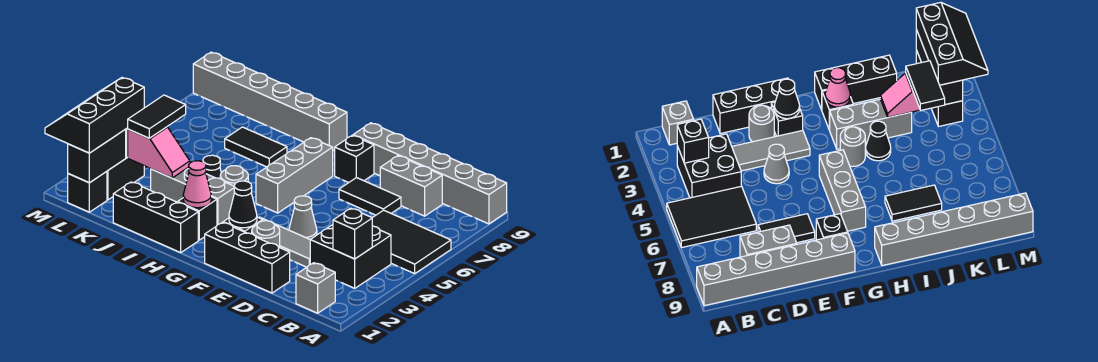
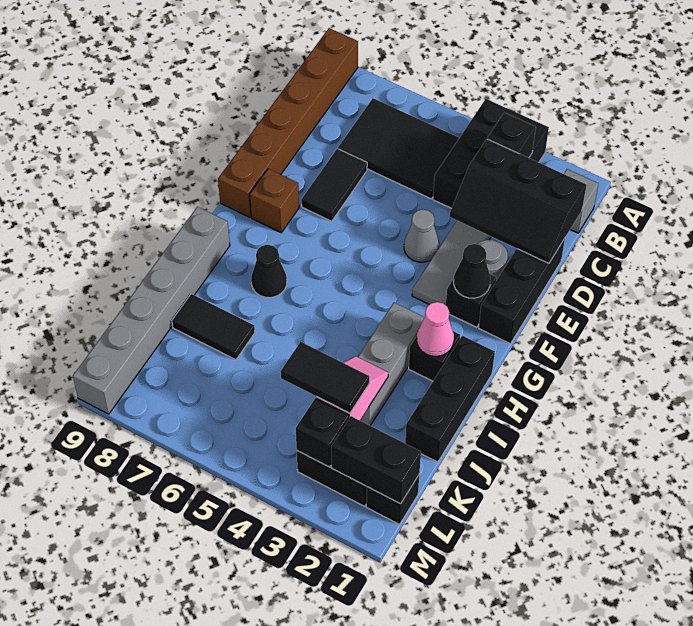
black tile A5:C6 level 1 -> black tile B5:C7 level 1
grey brick A9:F9 level 1 -> brown brick A9:F9 level 1
black brick B3:C4 level 1 -> black brick A3:C4 level 1
grey brick C8:D8 level 1 -> none
black brick F8 level 1 -> brown brick F8 level 1
grey brick G5:G7 level 1 -> none
grey round brick H4 level 1 -> none
black cone I4 level 1 -> black cone H7 level 1
black tile I7:J7 level 1 -> black tile J7:J8 level 1
black slope L1:M3 level 3 top L -> black slope C1:D3 level 2 top C

